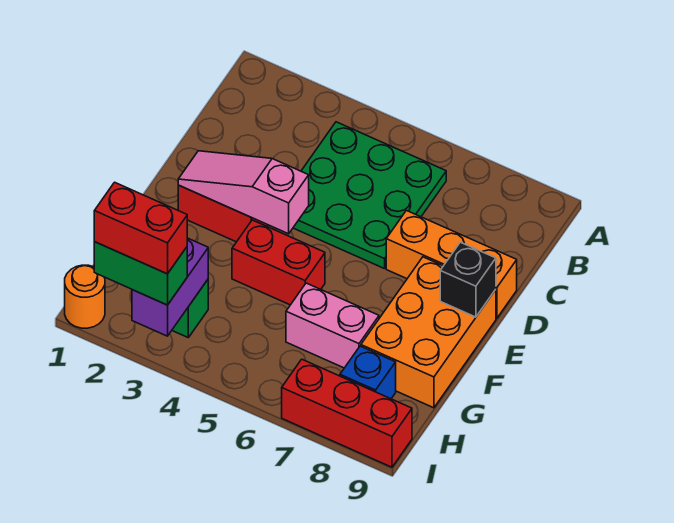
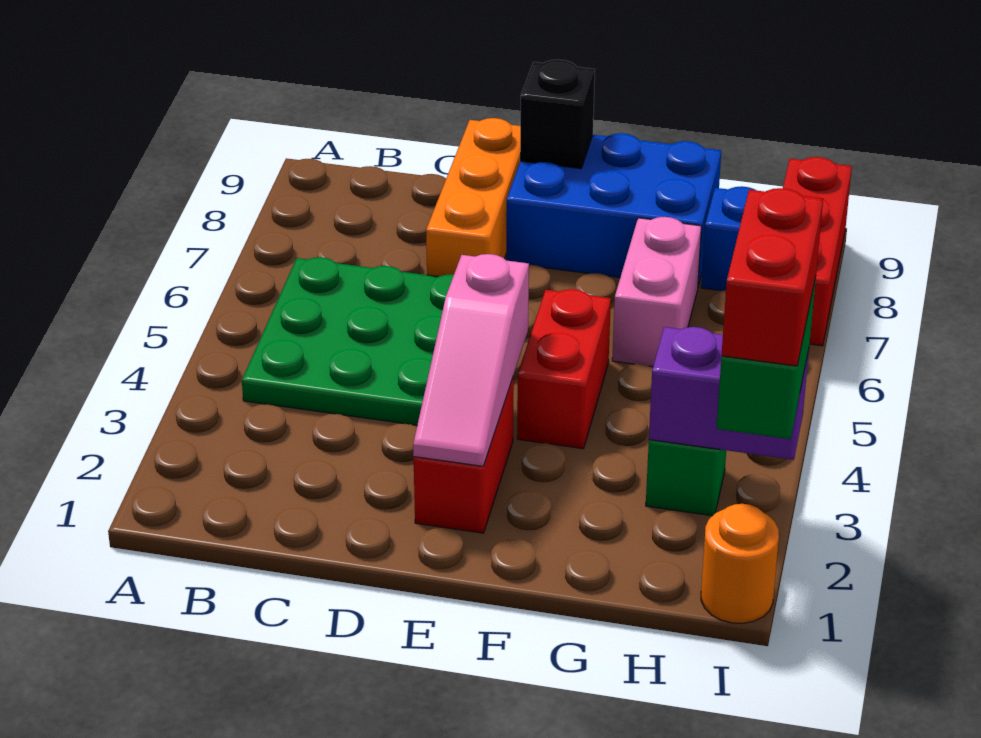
orange brick E8:G9 level 1 -> blue brick E8:G9 level 1

